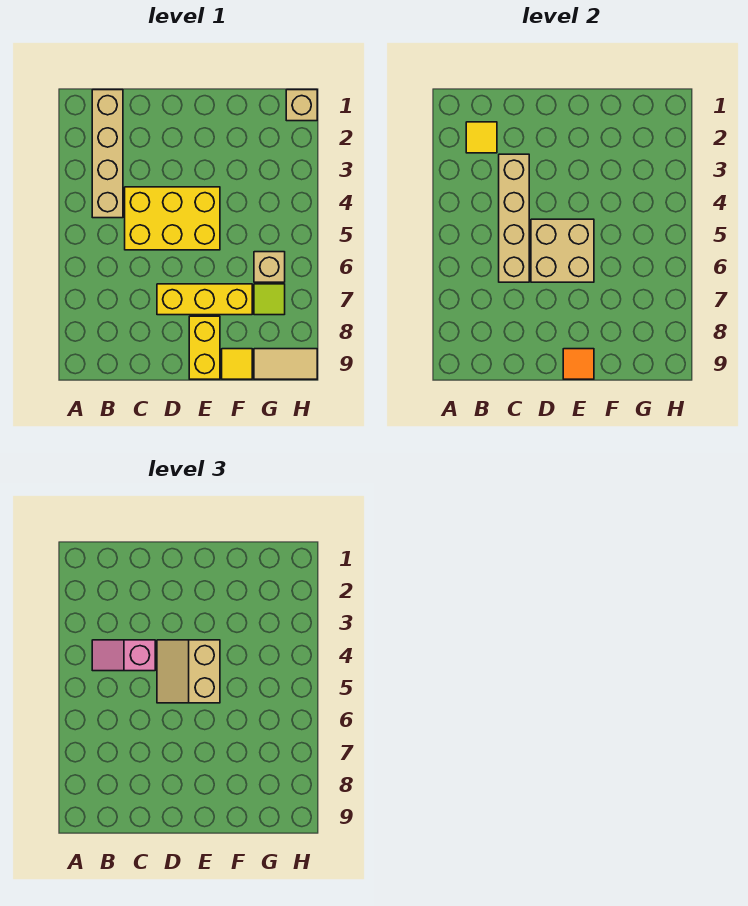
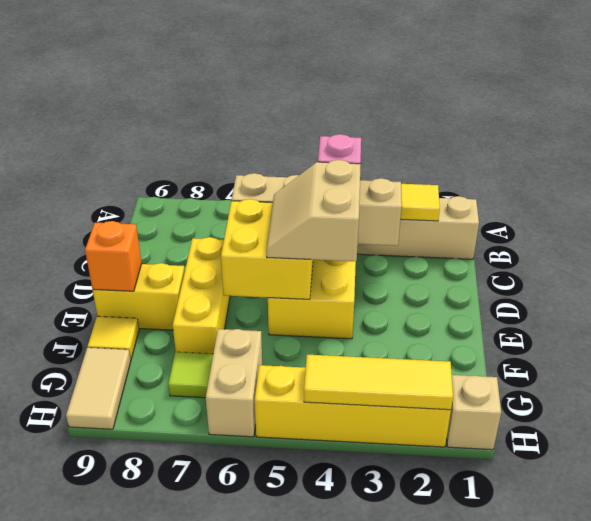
tan slope D4:E5 level 3 top E -> tan slope D4:E5 level 3 top 4
tan brick D5:E6 level 2 -> yellow brick D5:E6 level 2
orange tile E9 level 2 -> orange brick E9 level 2
tan brick G6 level 1 -> tan brick G6:H6 level 1
none -> yellow brick H2:H5 level 1
none -> yellow tile H2:H4 level 2

